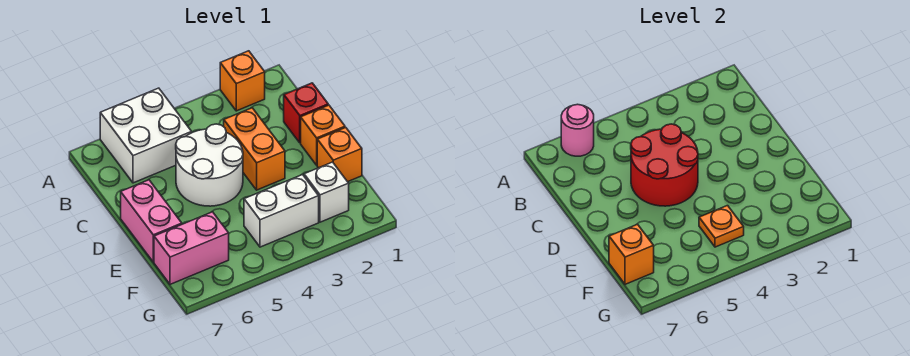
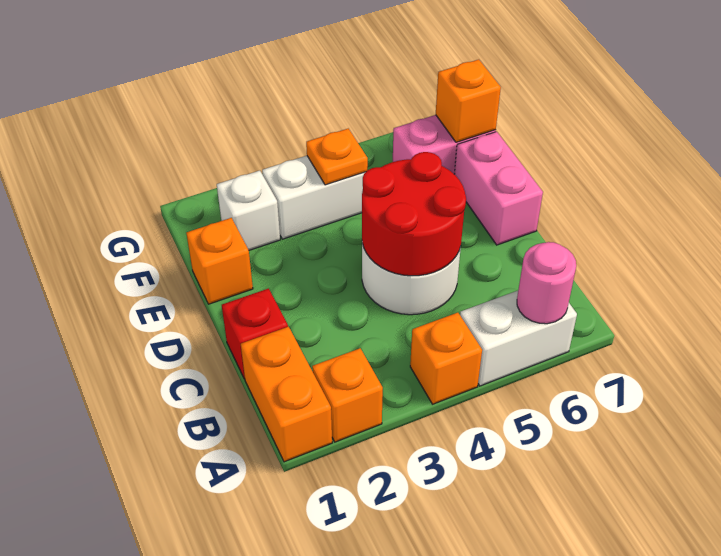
white brick A5:B6 level 1 -> white brick A5:A6 level 1
orange brick C3:D3 level 1 -> orange brick A1:B1 level 1
orange brick D1 level 1 -> orange brick A4 level 1

